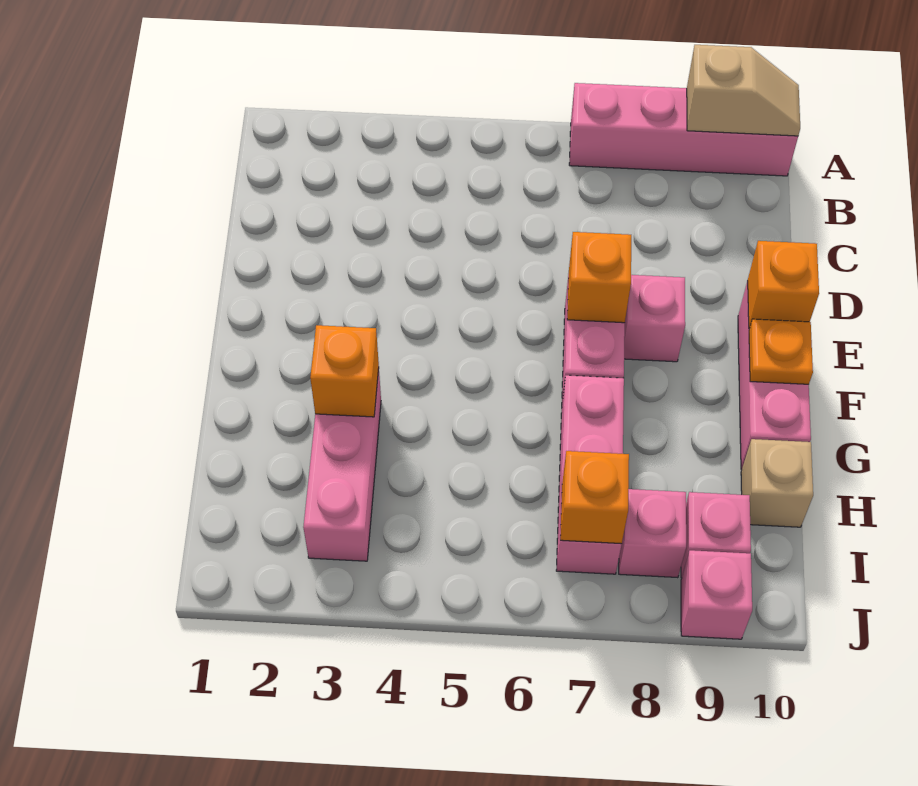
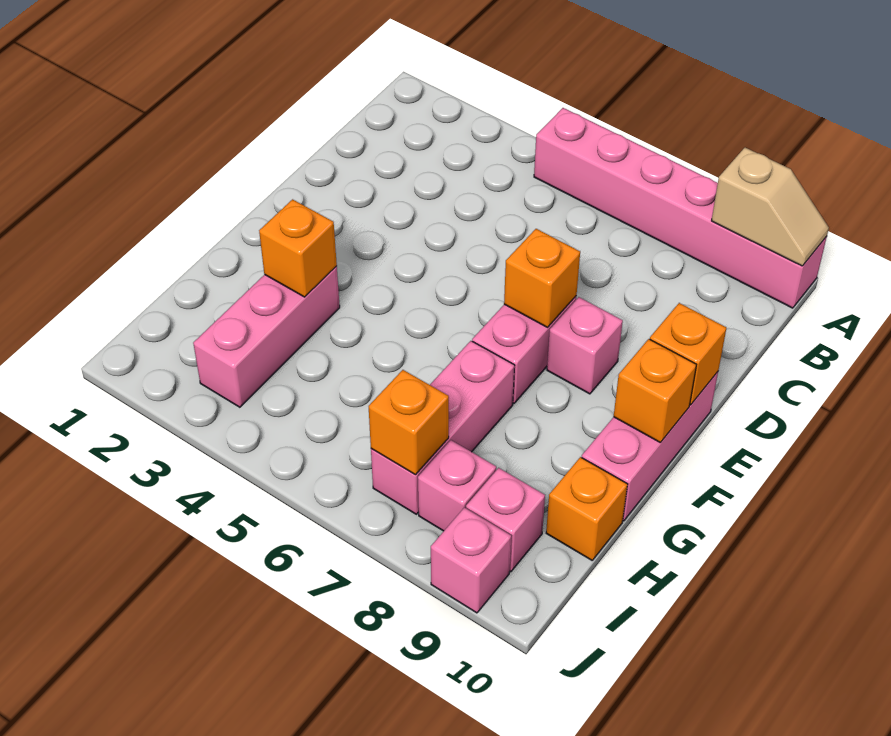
pink brick A7:A10 level 1 -> pink brick A5:A10 level 1
orange plate F10 level 2 -> orange brick F10 level 2
tan brick H10 level 1 -> orange brick H10 level 1

